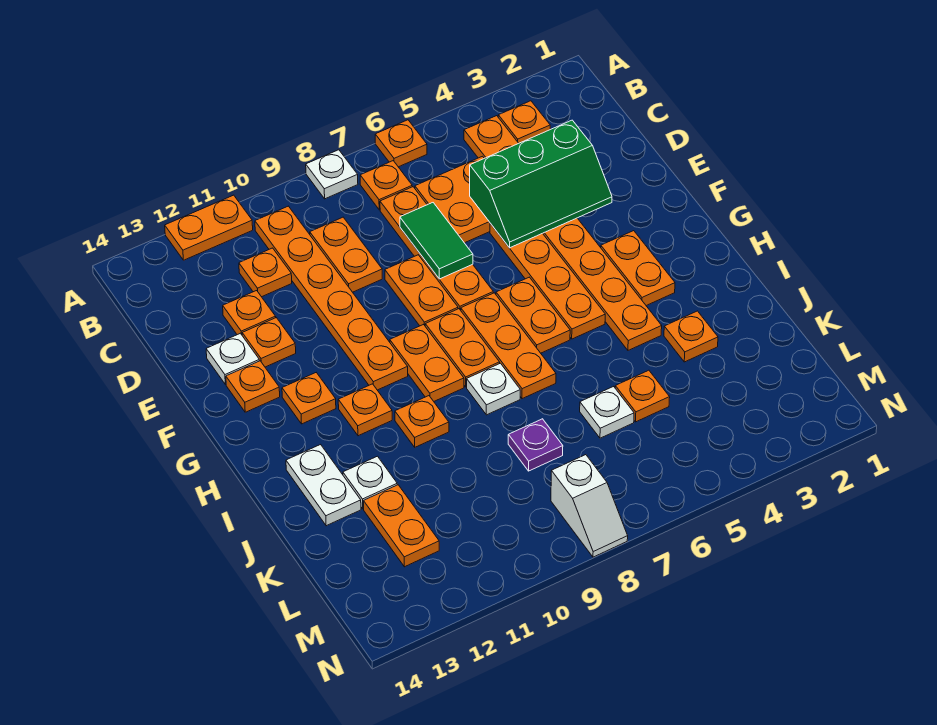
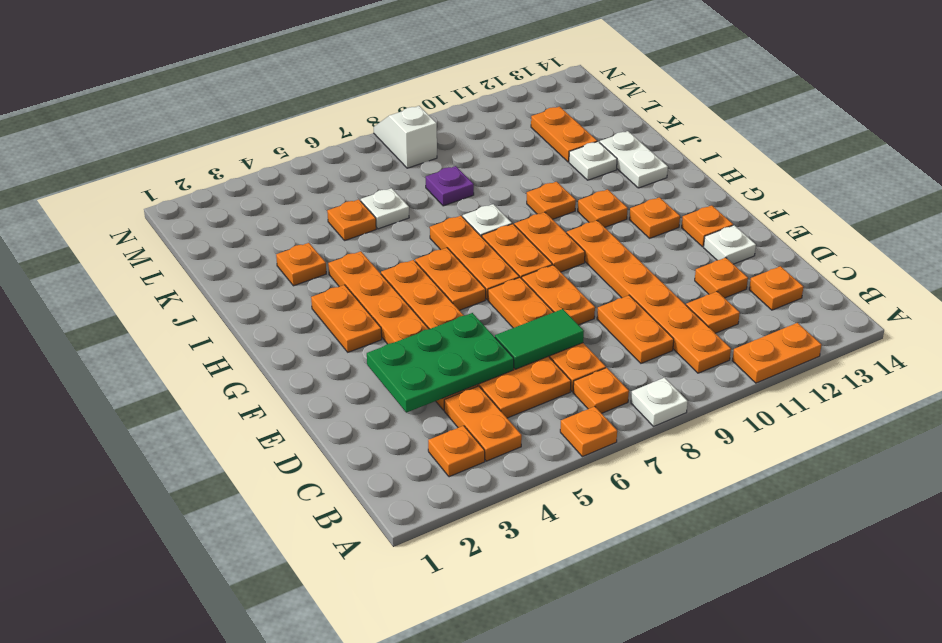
green slope D3:E5 level 2 top D -> green plate D3:E5 level 2
green tile D7:E7 level 2 -> green tile D6:D7 level 2
orange plate E12 level 1 -> orange plate C13 level 1

